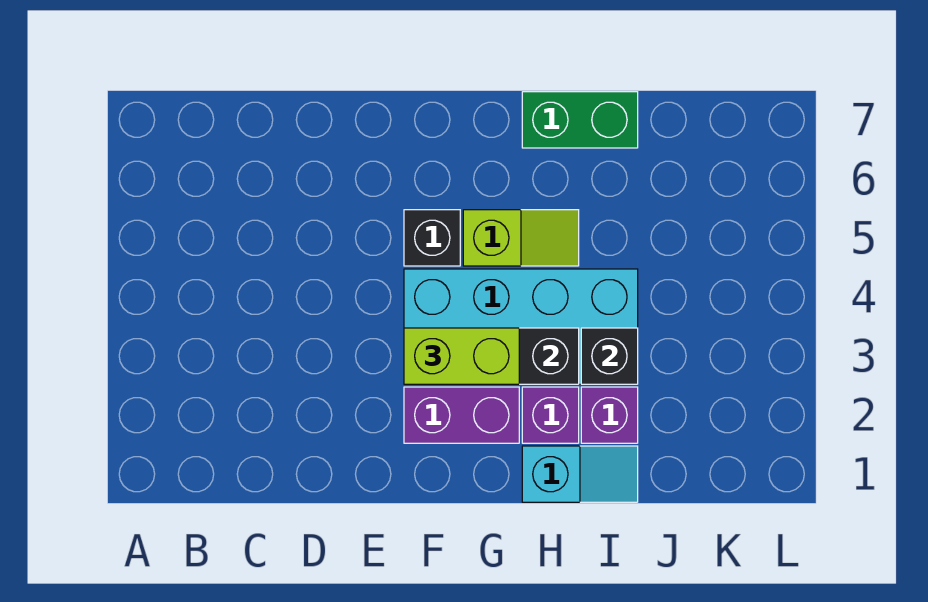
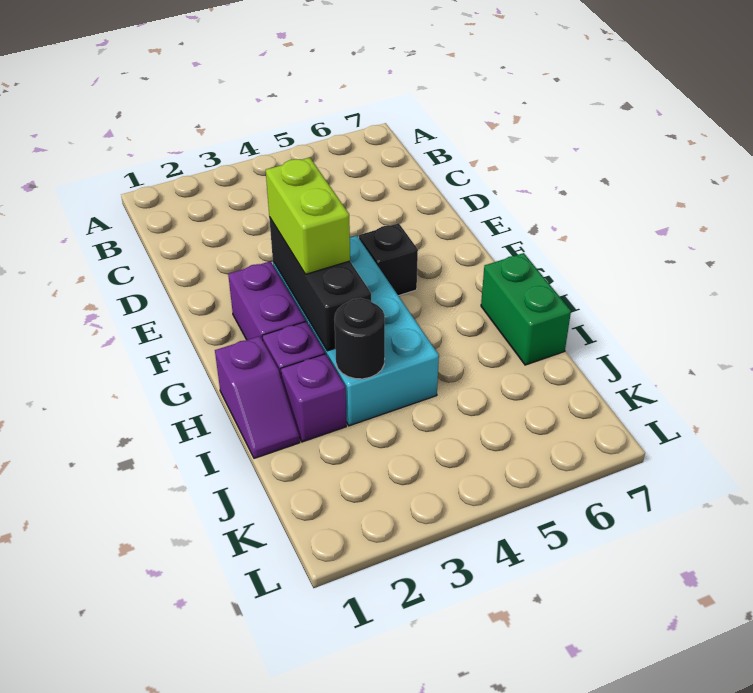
lime slope G5:H5 level 1 top G -> none
cyan slope H1:I1 level 1 top H -> purple slope H1:I1 level 1 top H
black brick I3 level 2 -> black round brick I3 level 2

